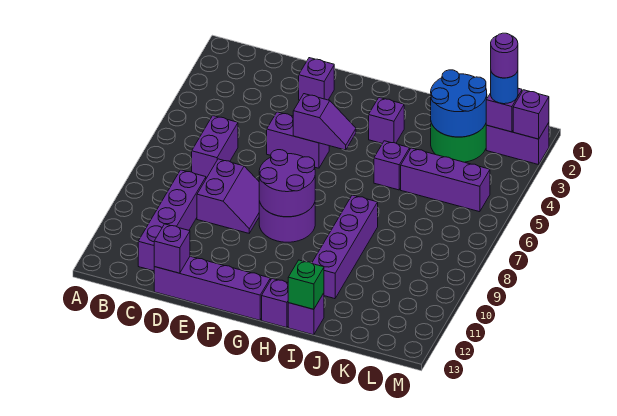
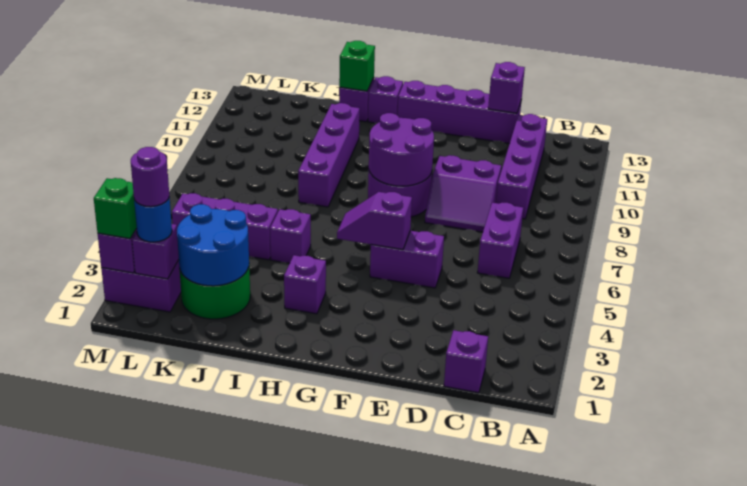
purple slope D8:E9 level 1 top D -> purple slope D8:E9 level 1 top 9
purple brick E2 level 1 -> purple brick C1 level 1
none -> green brick M2 level 3

